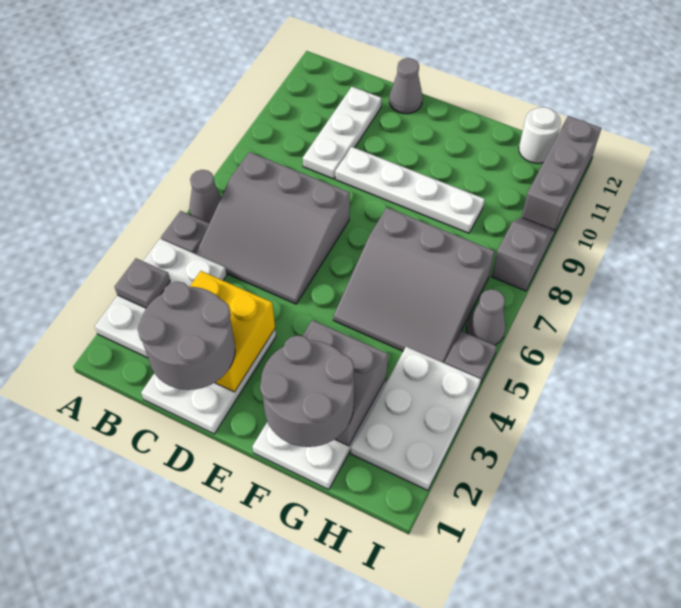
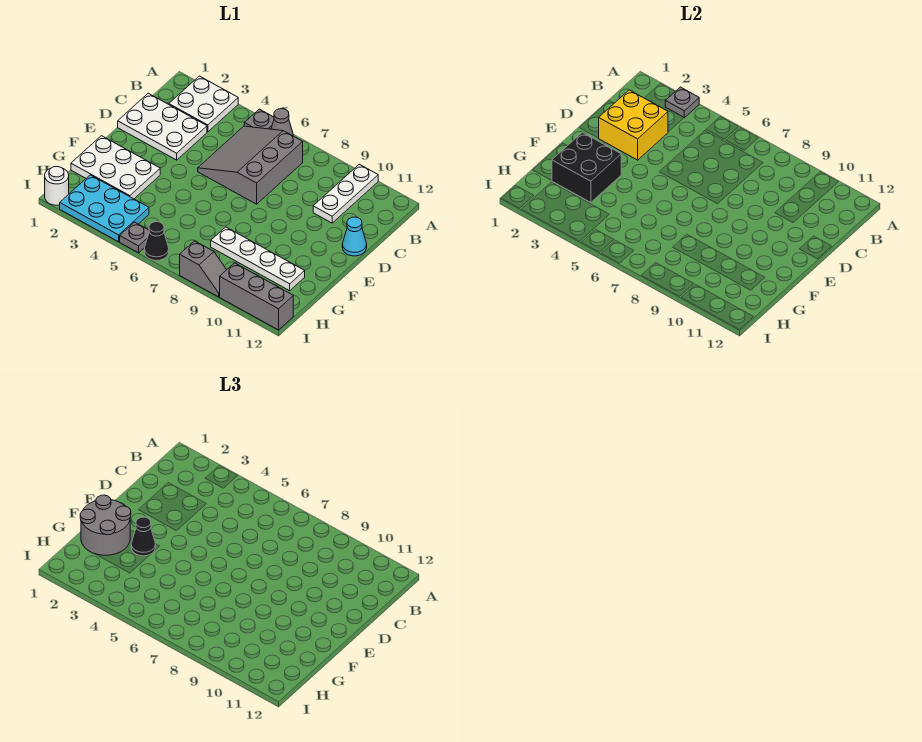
white plate A2:B4 level 1 -> white plate A2:B3 level 1
grey round brick C1:D2 level 3 -> none
white plate C9:C11 level 1 -> white plate A10:C10 level 1
white plate D9:G9 level 1 -> white plate G8:G11 level 1
grey cone D12 level 1 -> cyan cone D12 level 1
grey brick F2:G3 level 2 -> black brick F2:G3 level 2
none -> black cone F3 level 3
grey slope F5:H7 level 1 top 7 -> none
white plate H2:I4 level 1 -> cyan plate H2:I4 level 1
white round brick H12 level 1 -> white round brick I1 level 1
grey cone I6 level 1 -> black cone I6 level 1

